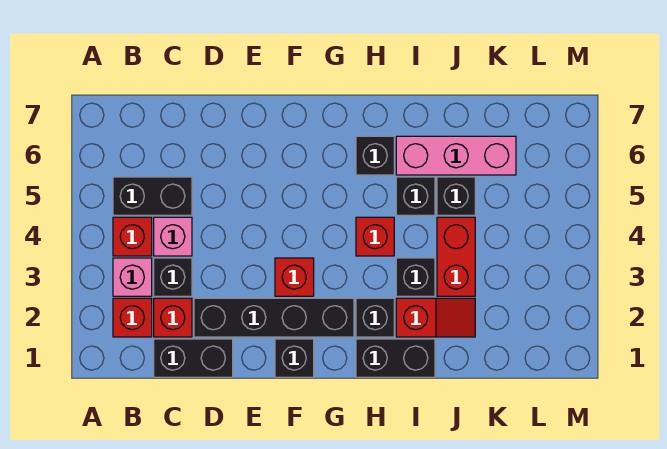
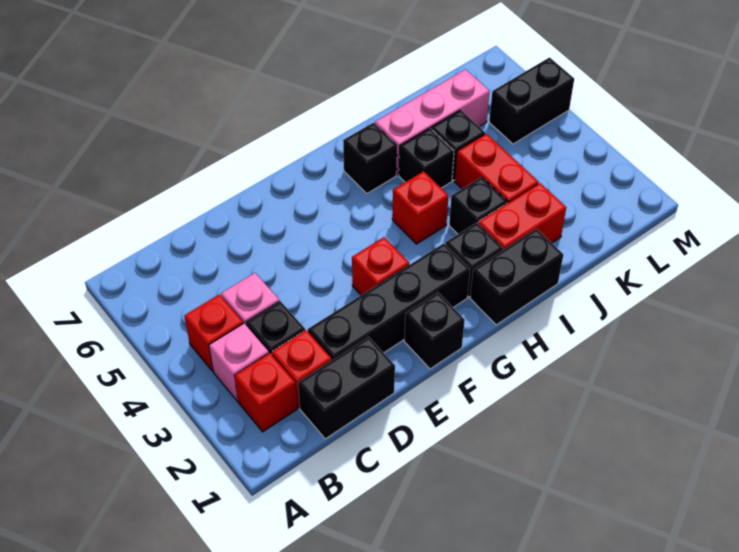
black brick B5:C5 level 1 -> black brick L5:M5 level 1
red slope I2:J2 level 1 top I -> red brick I2:J2 level 1

